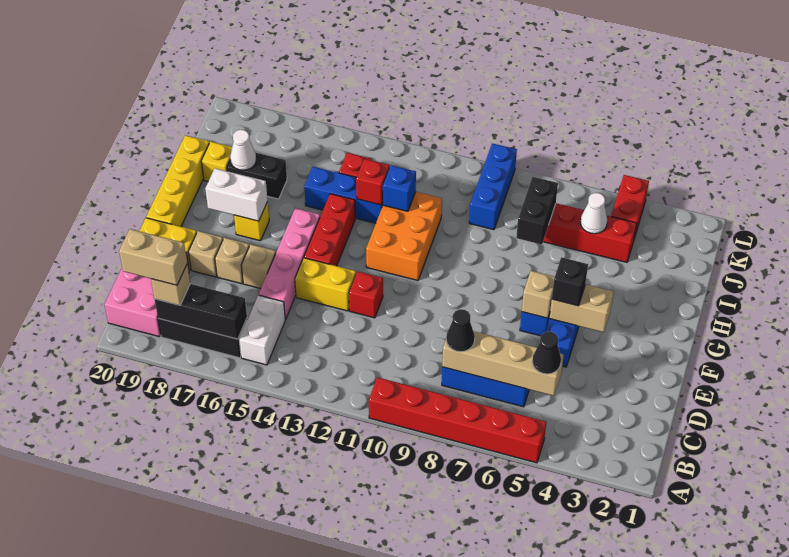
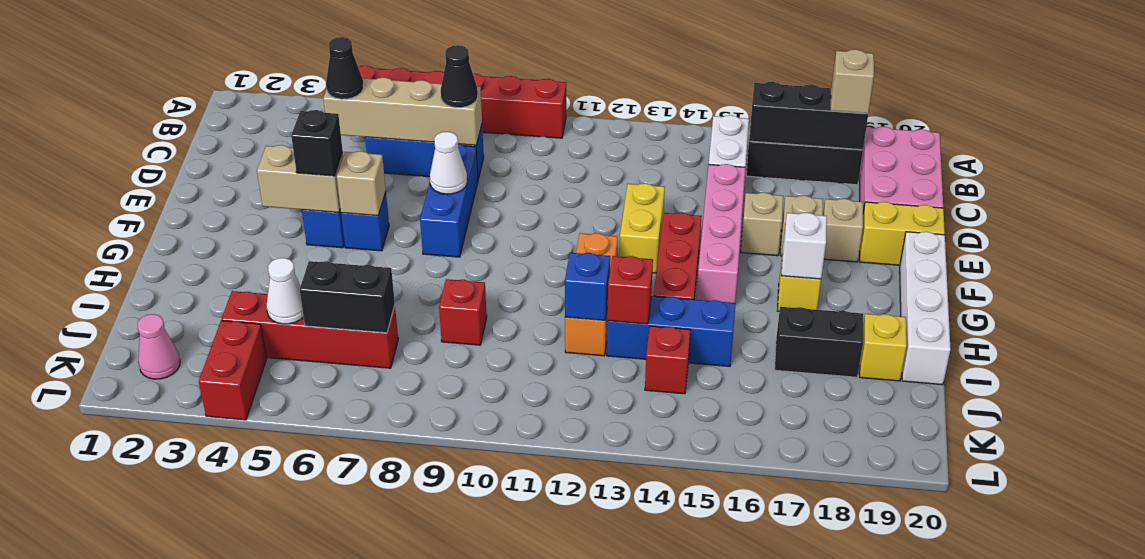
tan brick B18:B19 level 4 -> none
red brick E12 level 1 -> red brick I9 level 1
yellow brick E13:E14 level 1 -> yellow brick E13:F13 level 1
yellow brick F20:I20 level 1 -> white brick F20:I20 level 1
orange brick G11:I12 level 1 -> orange brick G12:I12 level 1
white brick G17:G18 level 2 -> white brick G17 level 2
black brick I7:J7 level 2 -> black brick J6:J7 level 2
white cone I18 level 2 -> white cone E8 level 2
blue brick J9:L9 level 1 -> blue brick D8:F8 level 1
none -> pink cone K2 level 1

